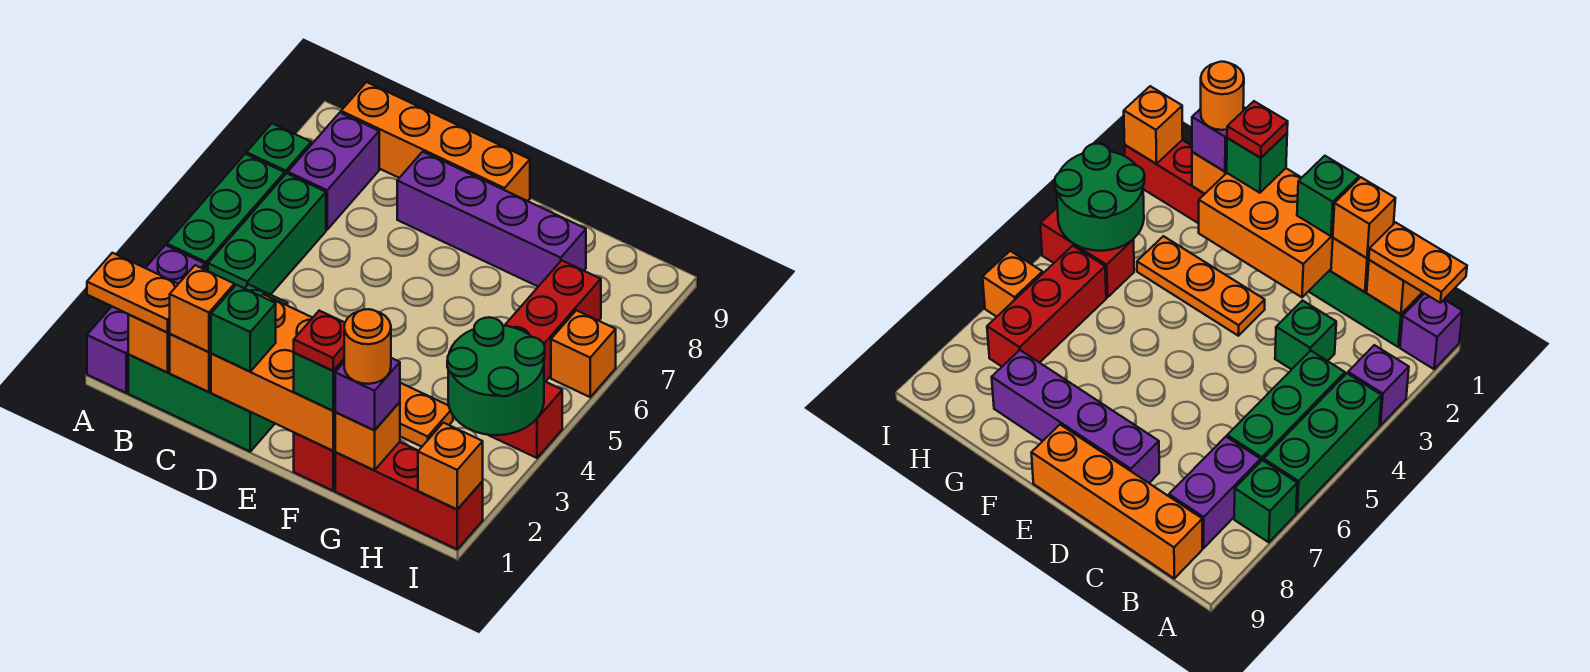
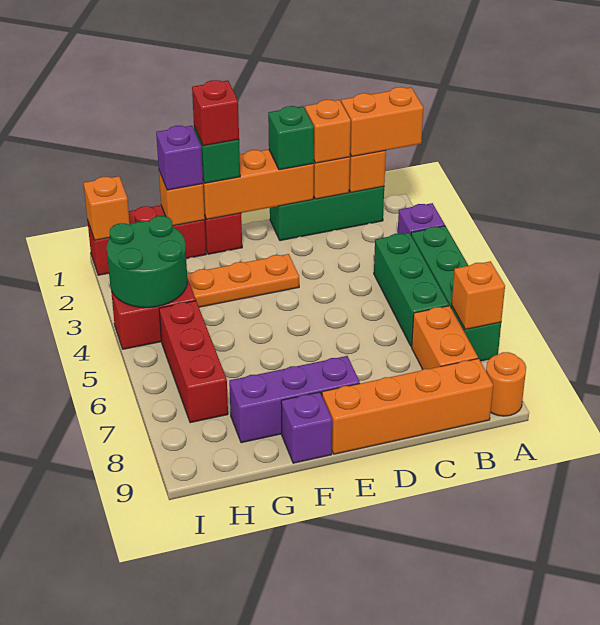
purple brick A1 level 1 -> purple brick F9 level 1
orange plate A1:B1 level 3 -> orange brick A1:B1 level 3
purple brick B7:B8 level 1 -> orange brick B7:B8 level 1
green brick C3 level 1 -> none
orange brick D1:F2 level 2 -> orange brick D1:F1 level 2
purple brick D8:G8 level 1 -> purple brick E8:G8 level 1
red plate F1 level 4 -> red brick F1 level 4
orange round brick G1 level 4 -> orange round brick A9 level 1
orange brick I6 level 1 -> orange brick A7 level 2

